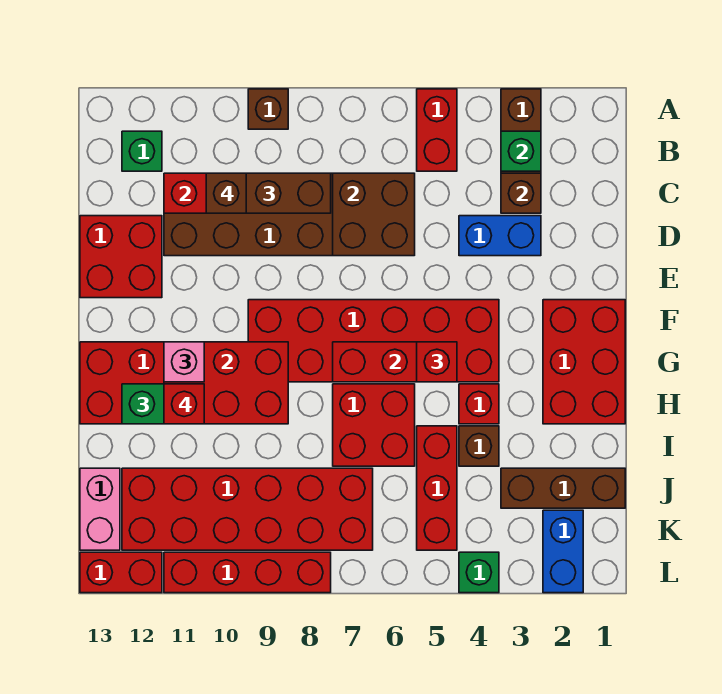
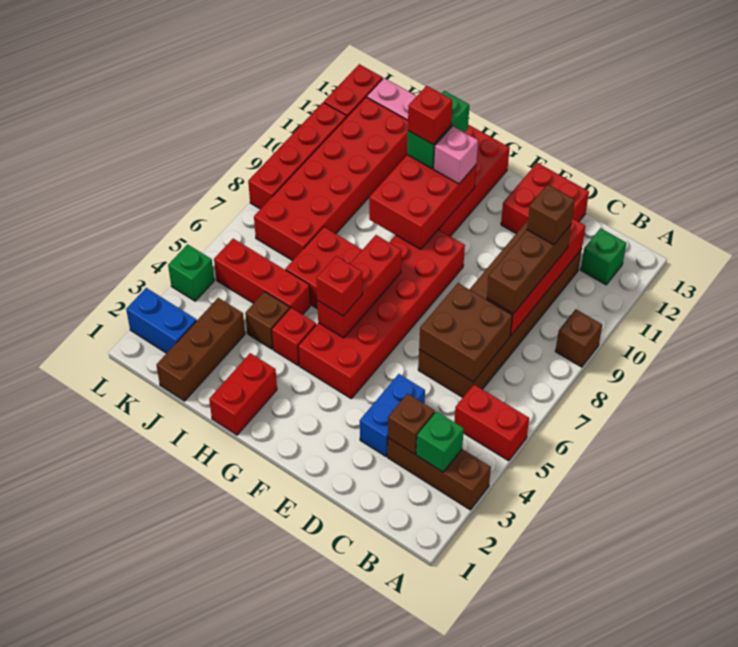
red brick F1:H2 level 1 -> red brick H1:H2 level 1

